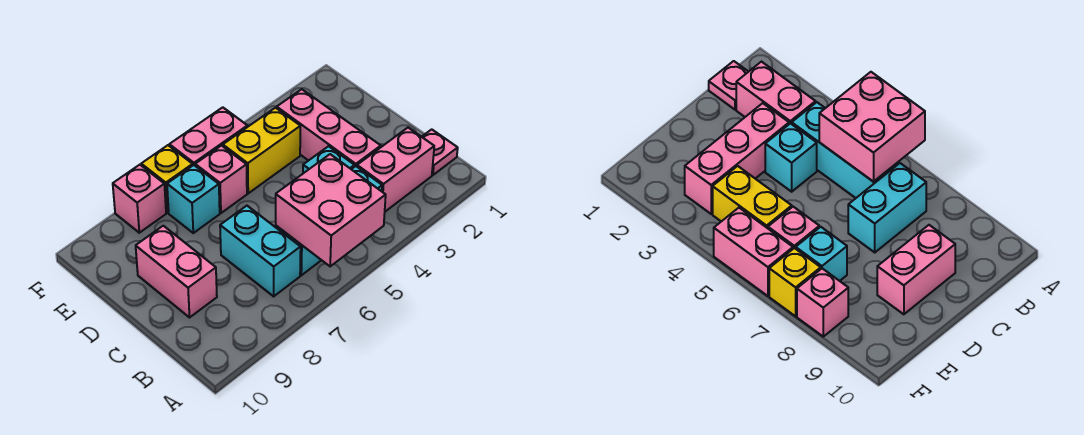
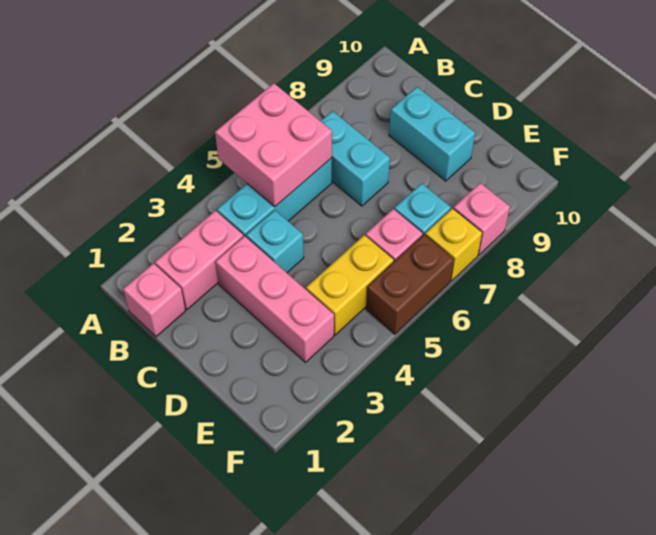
pink plate B1 level 1 -> pink brick B1 level 1
pink brick C9:D9 level 1 -> cyan brick C9:D9 level 1
pink brick F5:F6 level 1 -> brown brick F5:F6 level 1

